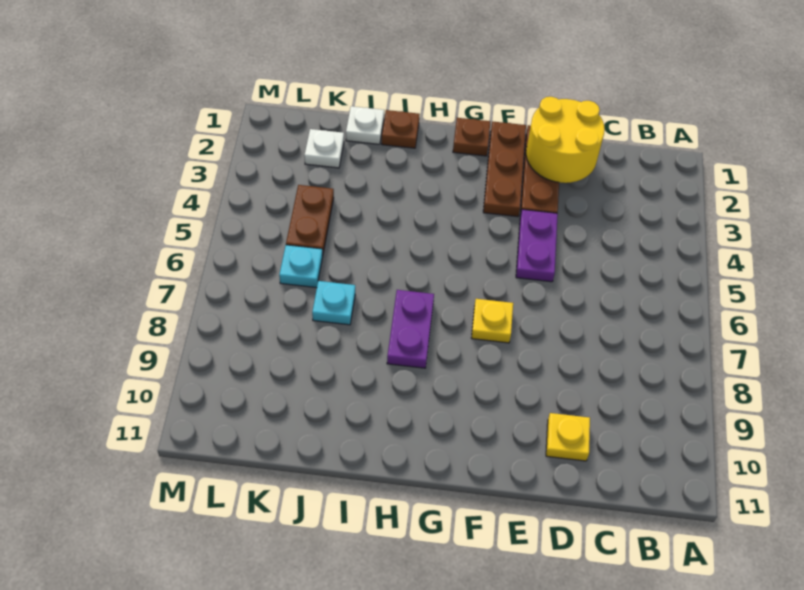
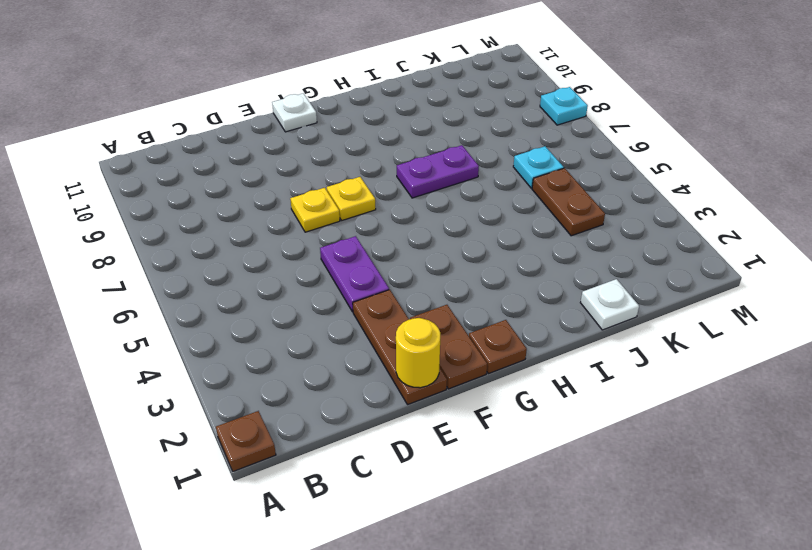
yellow round brick D1:E2 level 2 -> yellow round brick E1 level 2
yellow plate D10 level 1 -> yellow plate E7 level 1
brown plate F1:F3 level 1 -> brown plate F1:F2 level 1
purple plate H7:H8 level 1 -> purple plate H7:I7 level 1
brown plate I1 level 1 -> brown plate A1 level 1
cyan plate J7 level 1 -> cyan plate M8 level 1
white plate K2 level 1 -> white plate F11 level 1

